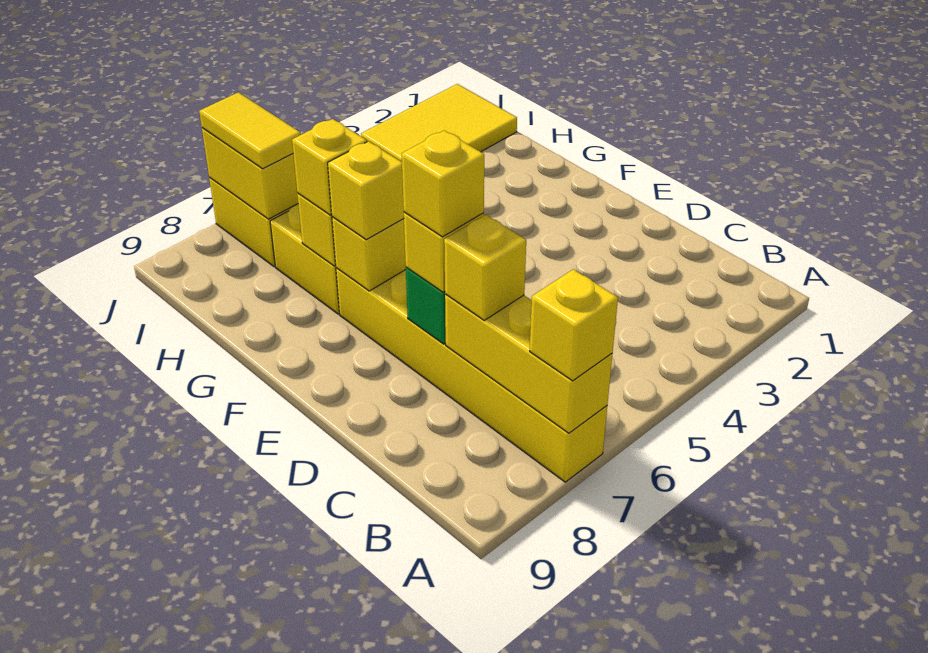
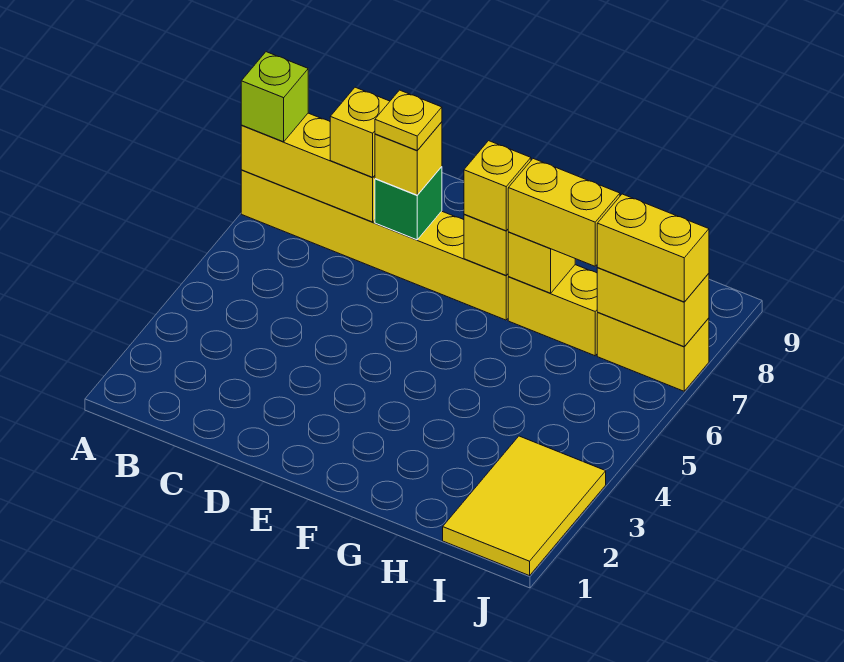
yellow brick A7 level 3 -> lime brick A7 level 3
yellow brick D7 level 4 -> yellow plate D7 level 4
yellow brick G7 level 3 -> yellow brick G7:H7 level 3
yellow tile I7:J7 level 3 -> yellow brick I7:J7 level 3

